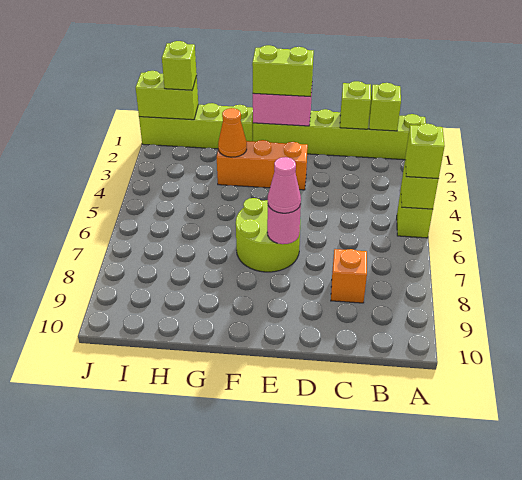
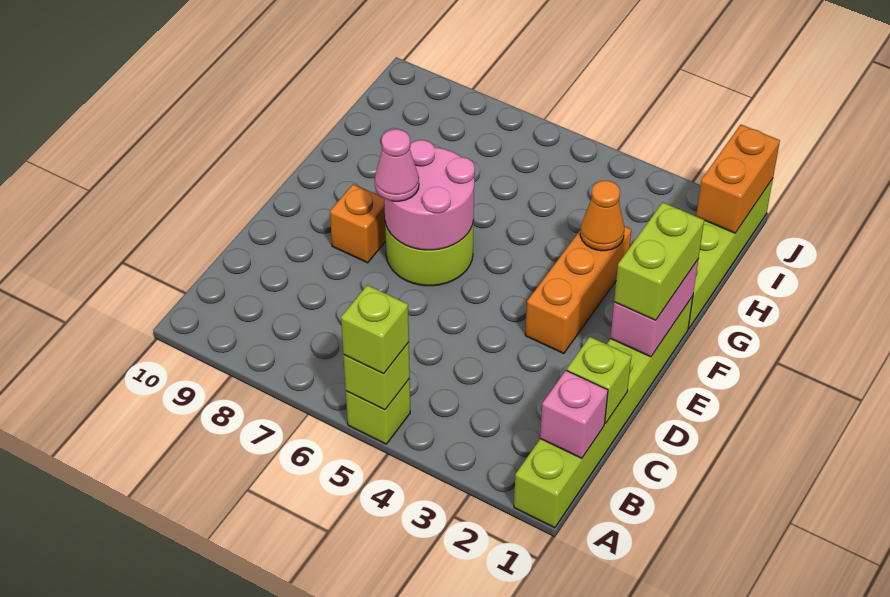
lime brick B1 level 2 -> pink brick B1 level 2
orange brick C8 level 1 -> orange brick E8 level 1
pink round brick E7 level 2 -> pink round brick E6:F7 level 2
lime brick I1:J1 level 2 -> orange brick I1:J1 level 2
lime brick I1 level 3 -> none

